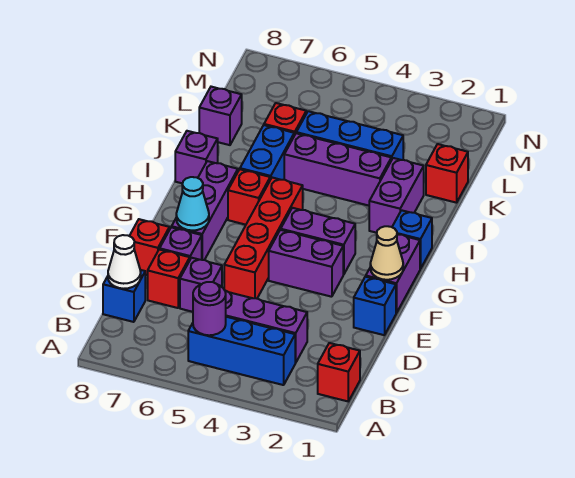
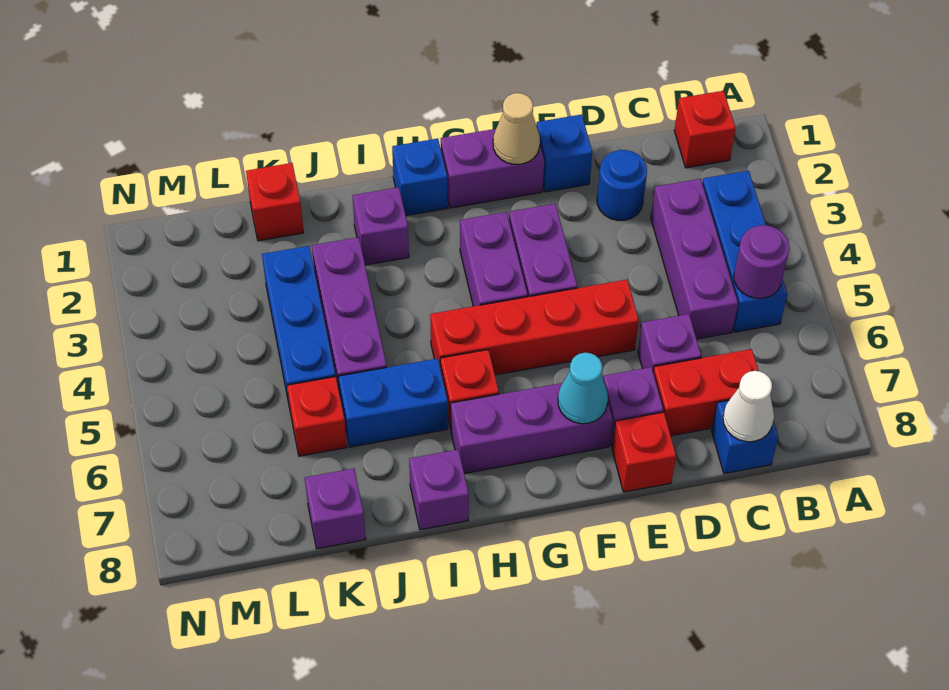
none -> blue round brick D2 level 1
red brick D7 level 1 -> red brick C7:D7 level 1
purple brick I2:J2 level 1 -> purple brick I2 level 1

